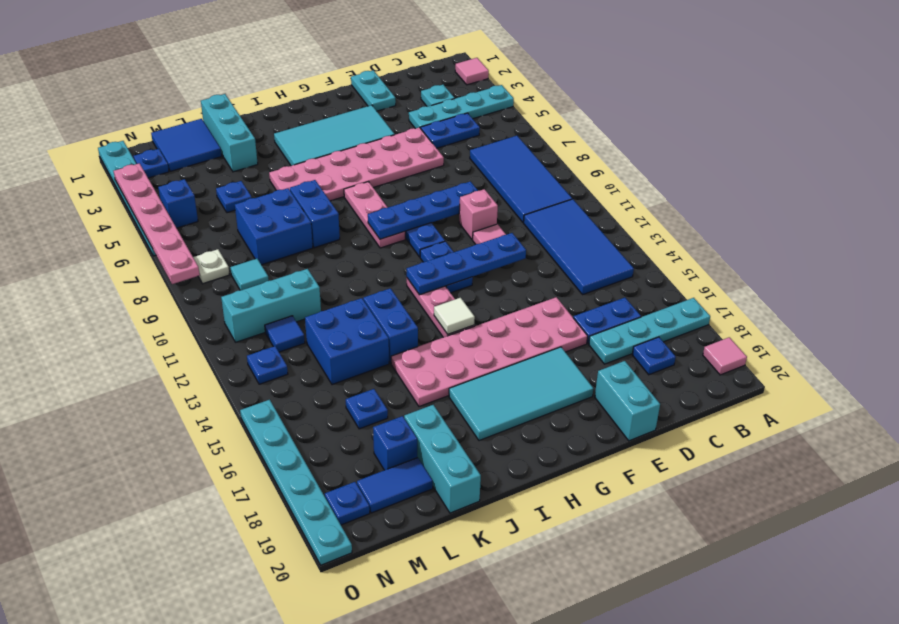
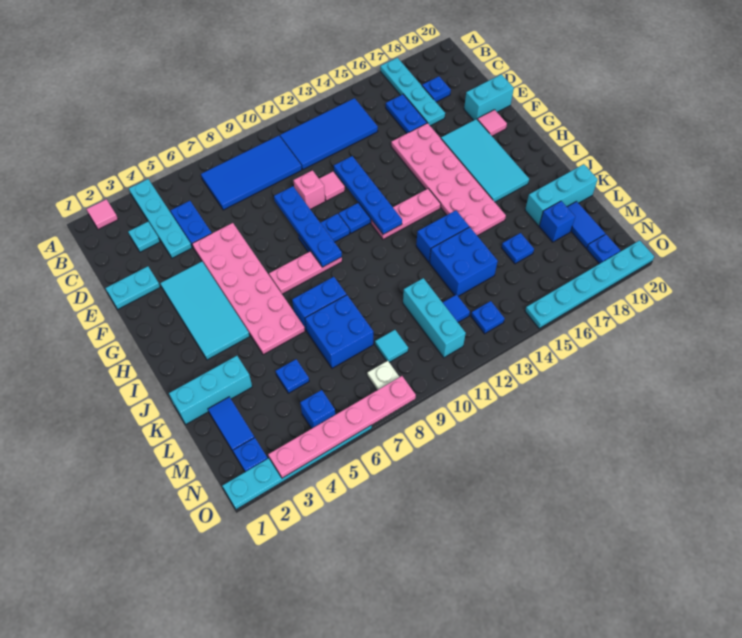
pink tile A19 level 1 -> pink tile F19 level 1
white tile H14 level 2 -> none
blue tile L1:M2 level 1 -> blue tile L2:M2 level 1

